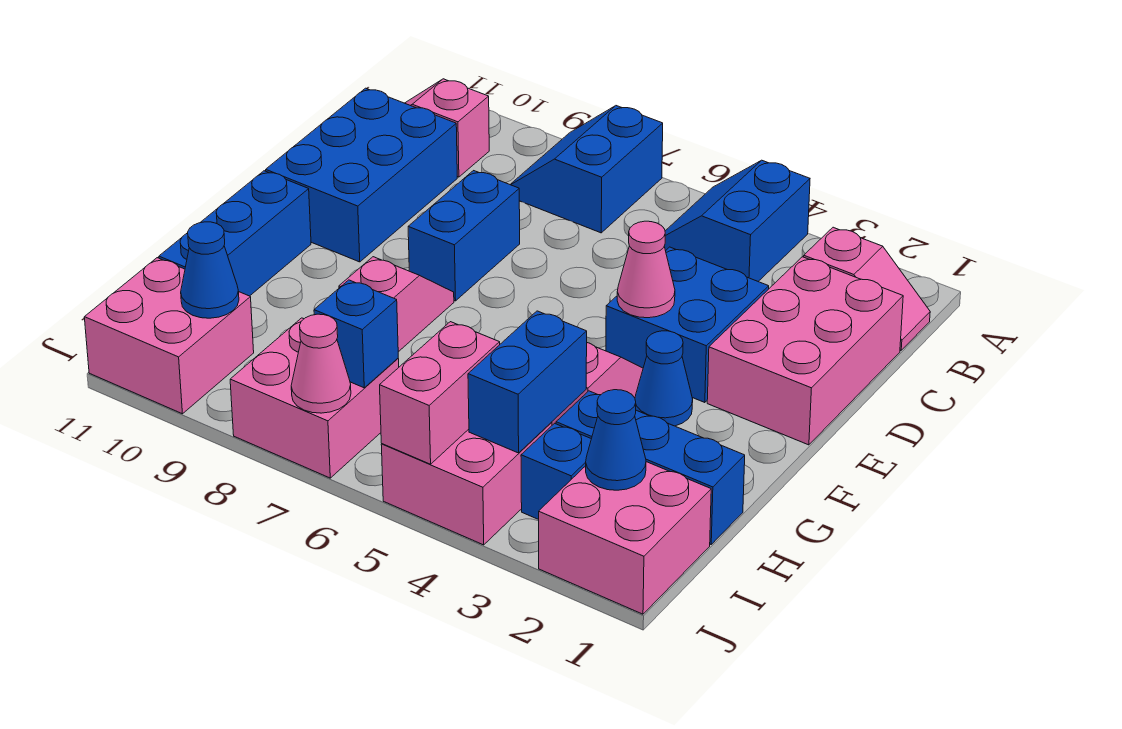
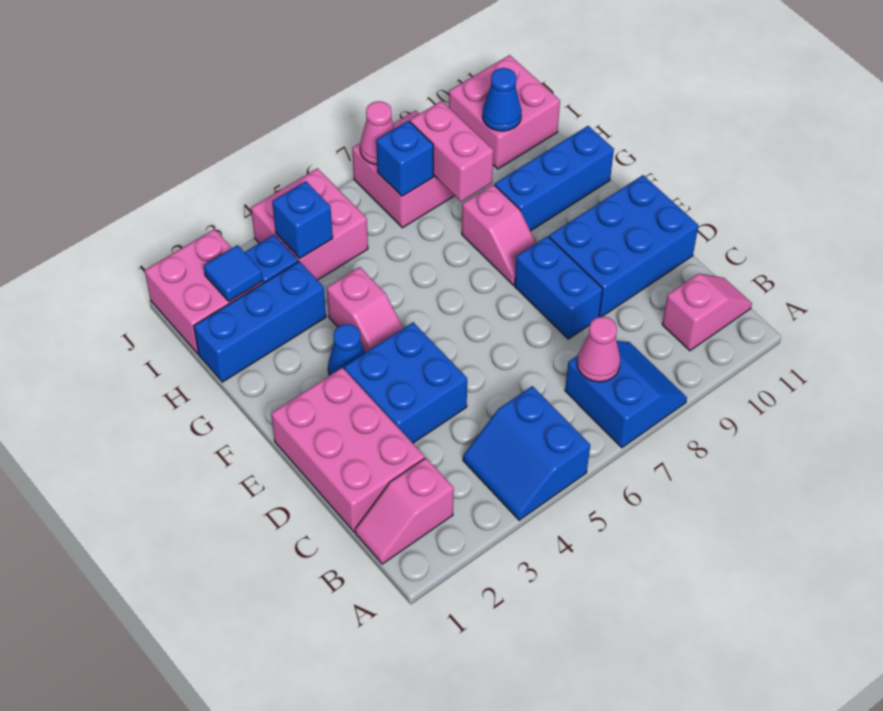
blue slope A4:B5 level 1 top 4 -> blue slope A4:B5 level 1 top 5
blue brick C10:E11 level 1 -> blue brick D9:E11 level 1
pink cone E4 level 2 -> pink cone B7 level 2
blue brick F11:H11 level 1 -> blue brick G9:G11 level 1
blue brick H4:I4 level 2 -> blue brick I4 level 2
blue cone I2 level 2 -> blue tile I2 level 2
pink brick I5:J5 level 2 -> pink brick H8:I8 level 2

